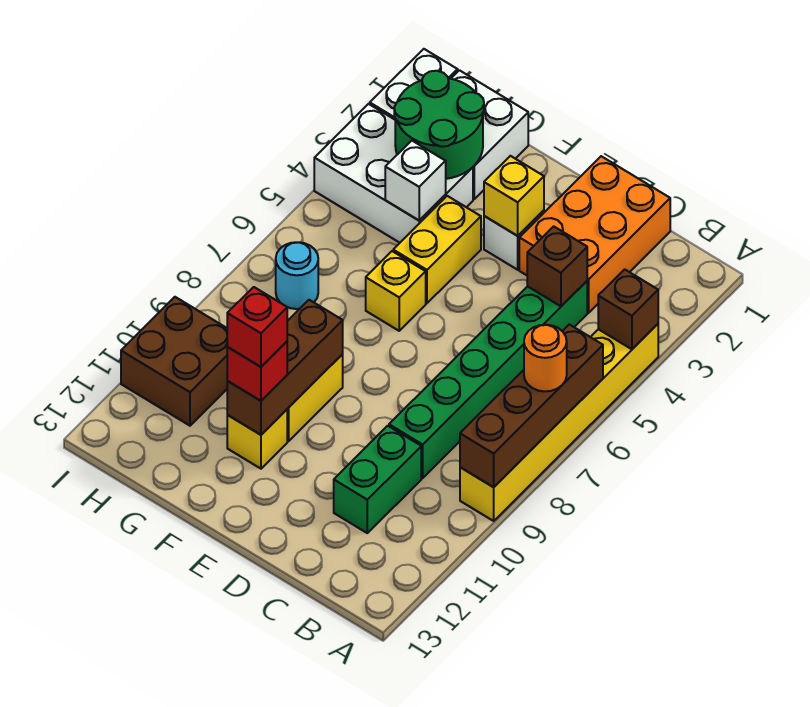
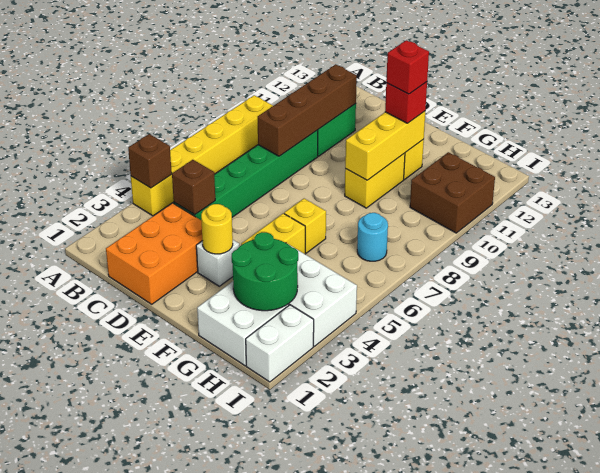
brown brick A6:A9 level 2 -> brown brick C8:C11 level 2
orange round brick A7 level 3 -> none
yellow brick E3 level 2 -> yellow round brick E3 level 2
brown brick F9:F11 level 2 -> yellow brick F9:F11 level 2
white brick G4 level 2 -> none

